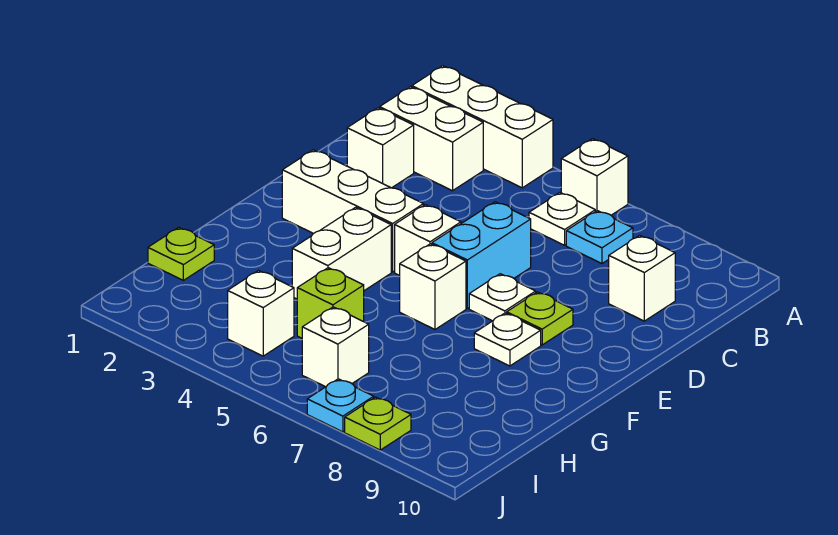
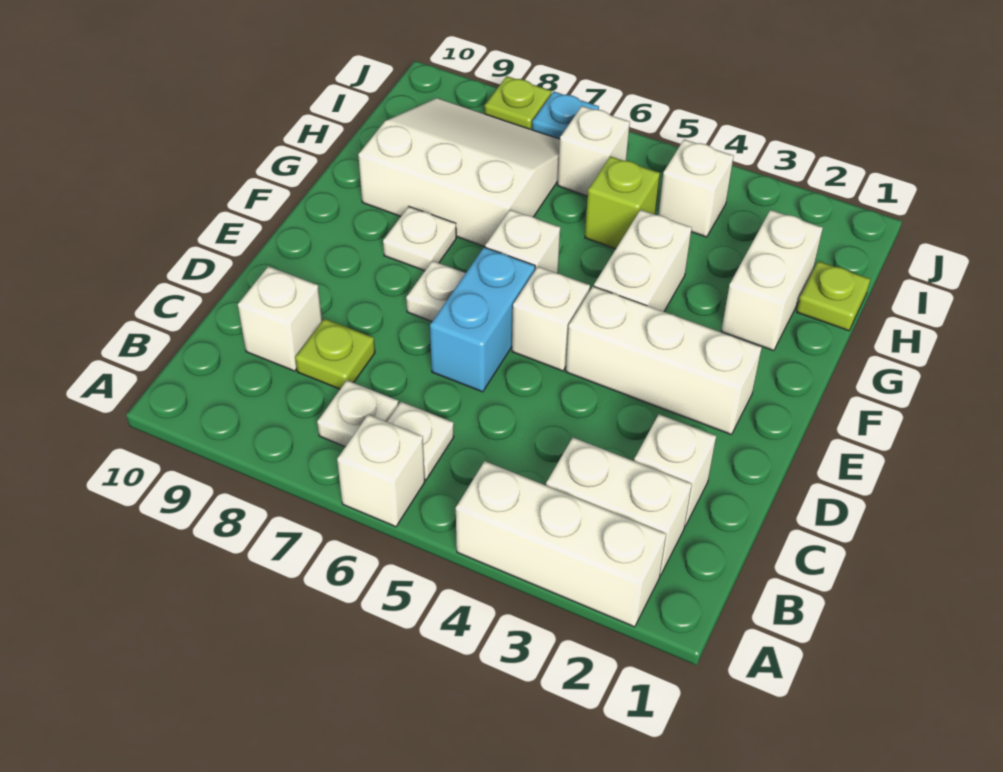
cyan plate B7 level 1 -> white plate B7 level 1
lime plate E8 level 1 -> lime plate C8 level 1
none -> white brick G2:H2 level 1
none -> white slope G7:I9 level 1 top G

